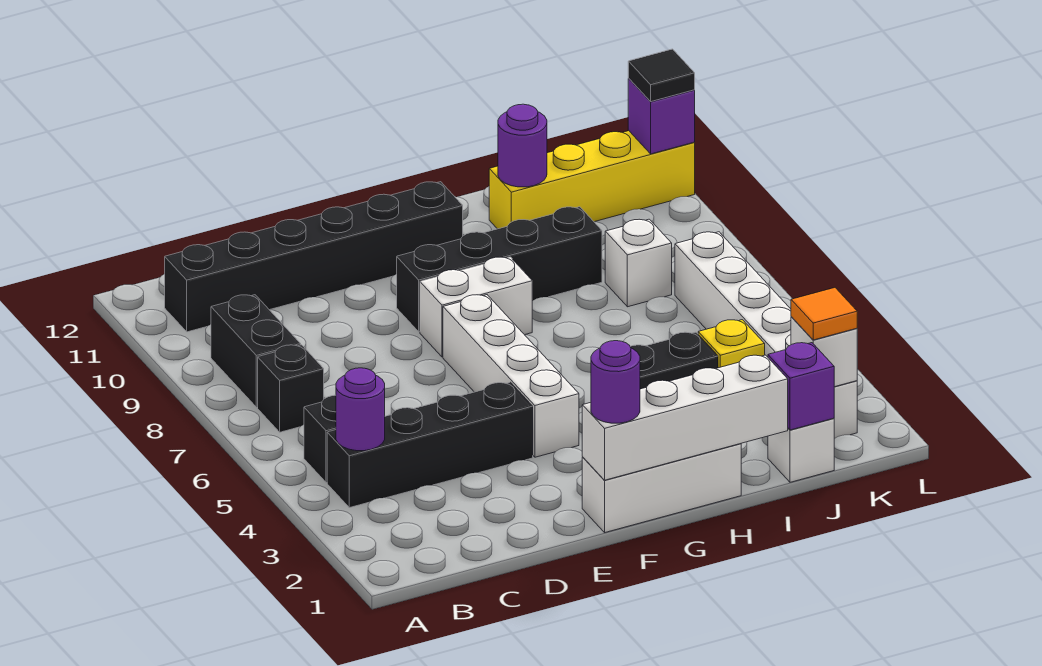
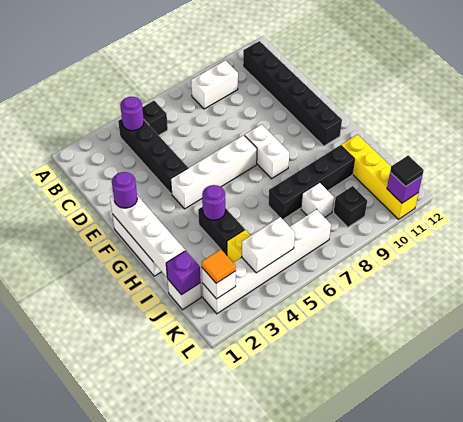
black brick B7 level 1 -> black brick K9 level 1
black brick B8:B9 level 1 -> white brick B8:B9 level 1
black brick F9:I9 level 1 -> black brick I7:I10 level 1
purple round brick I11 level 2 -> purple round brick H4 level 2
none -> white brick K4:K5 level 2

